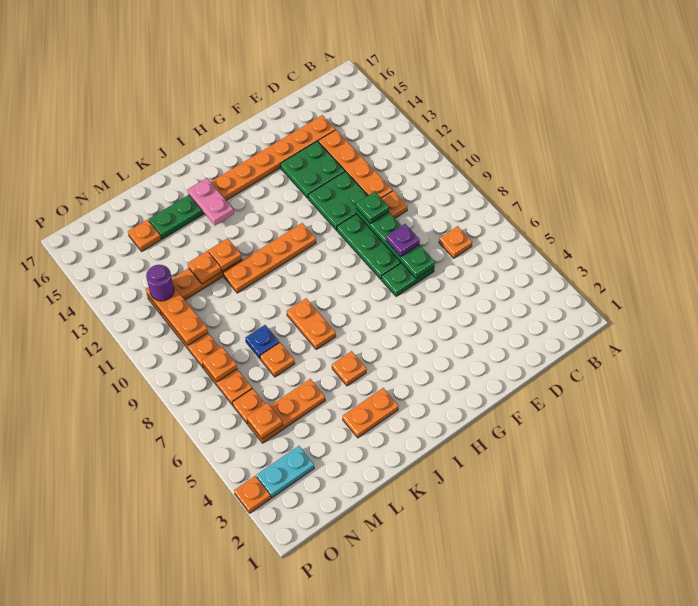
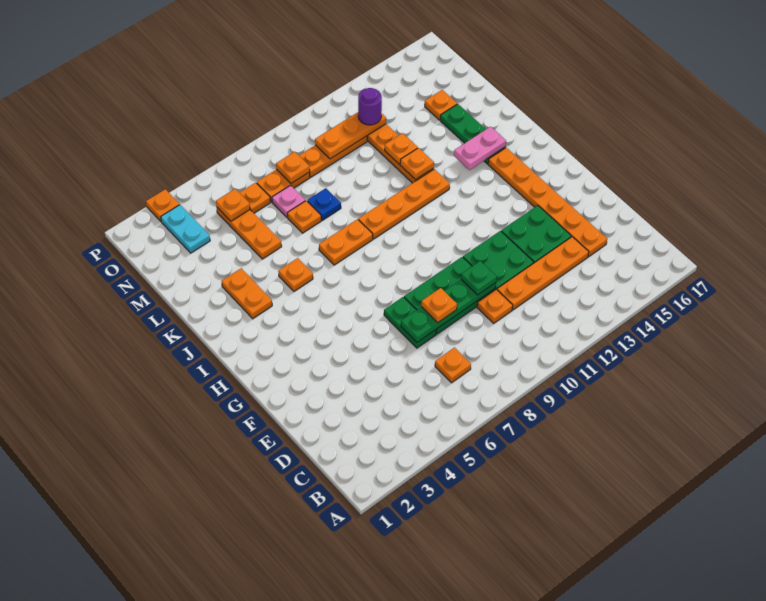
purple plate E8 level 3 -> orange plate E8 level 3
orange plate H11:K11 level 1 -> orange plate J9:J12 level 1
none -> pink plate M7 level 1

